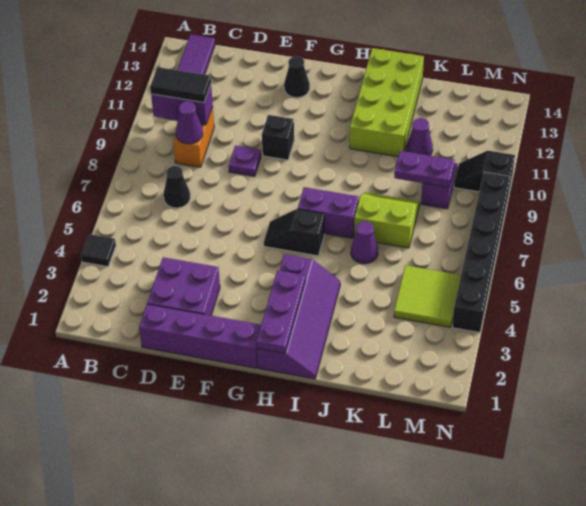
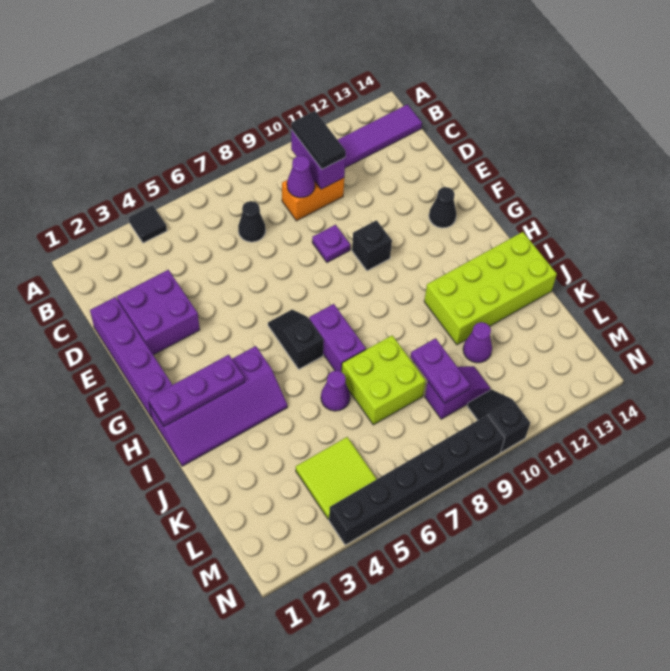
lime slope J7:K8 level 1 top 7 -> lime brick J7:K8 level 1

